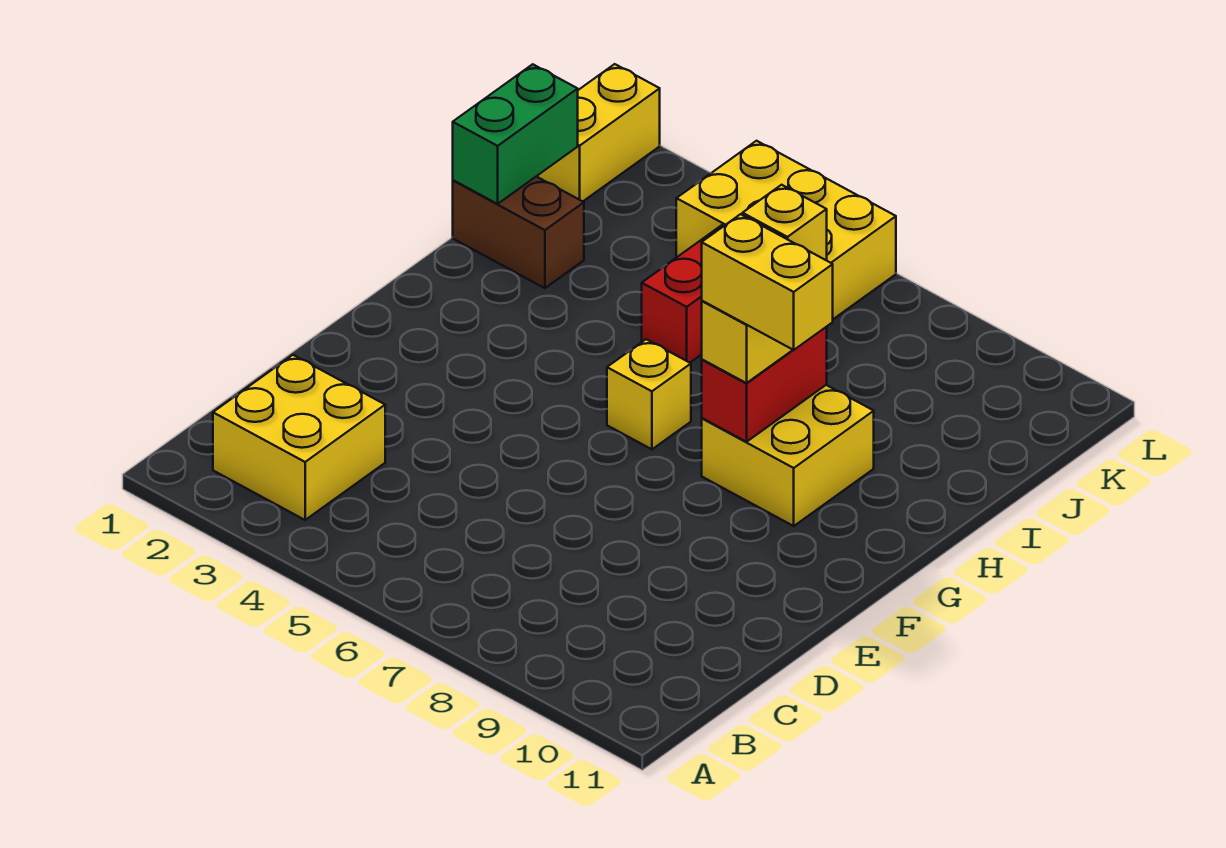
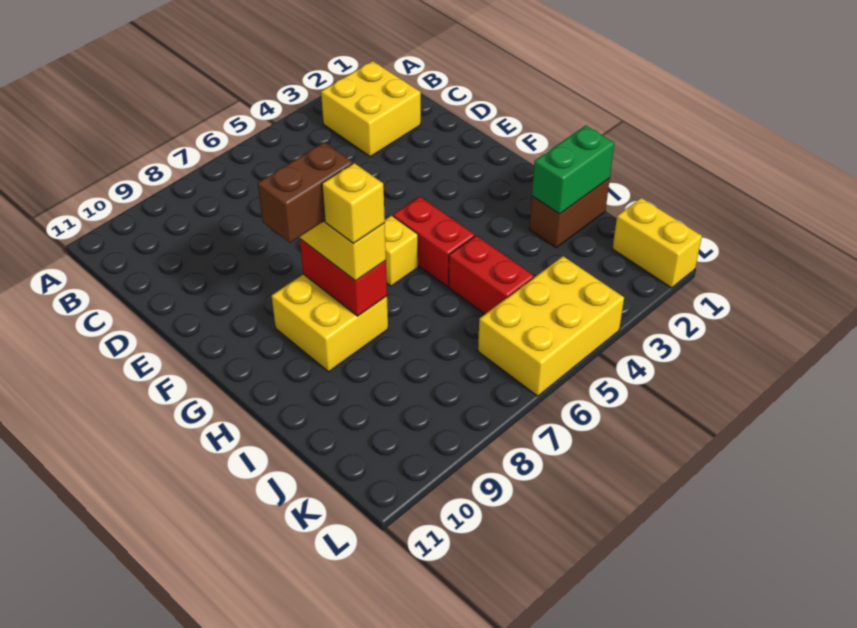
none -> red brick G5:H5 level 1
yellow brick G8:G9 level 4 -> brown brick G8:G9 level 4
green brick I1:J1 level 2 -> green brick I1:I2 level 2

